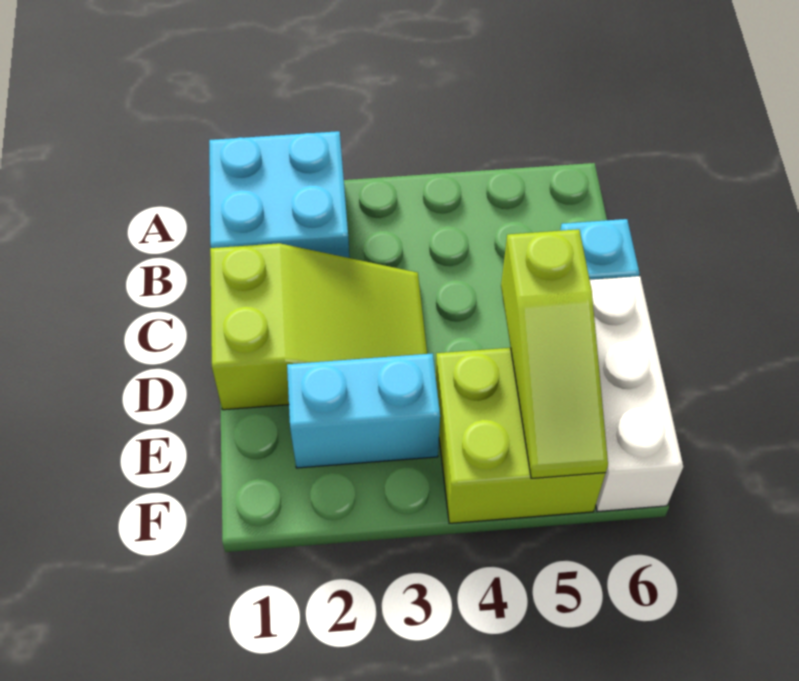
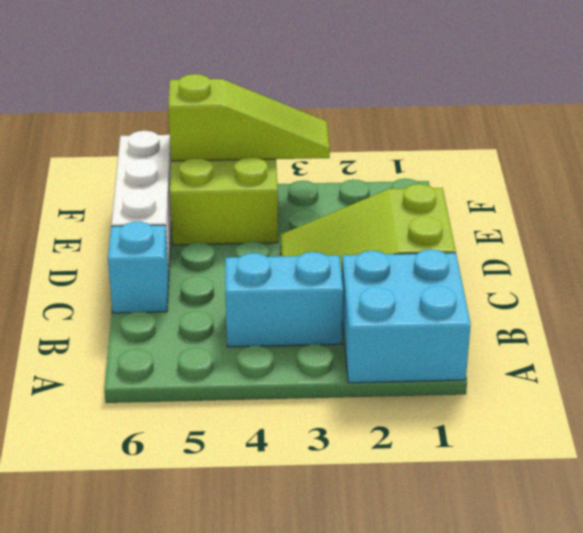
lime slope D5:F5 level 2 top D -> lime slope F3:F5 level 2 top 5
cyan brick E2:E3 level 1 -> cyan brick B3:B4 level 1

